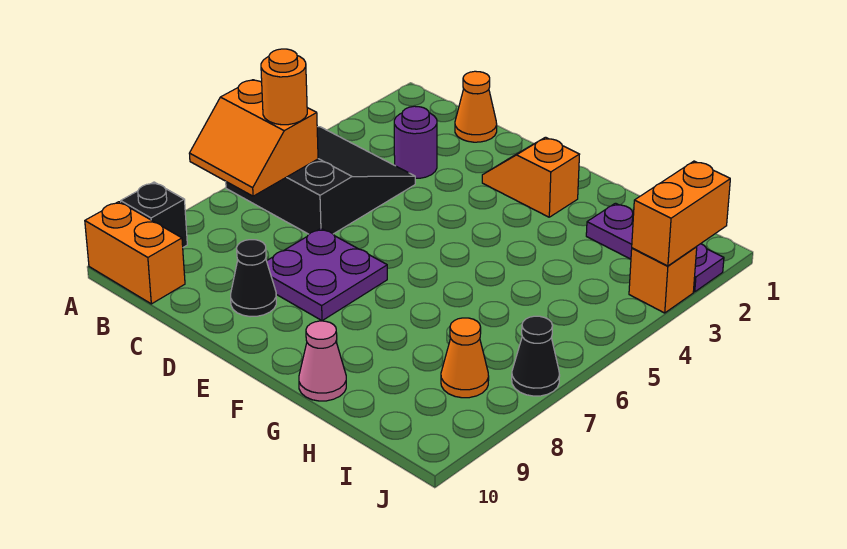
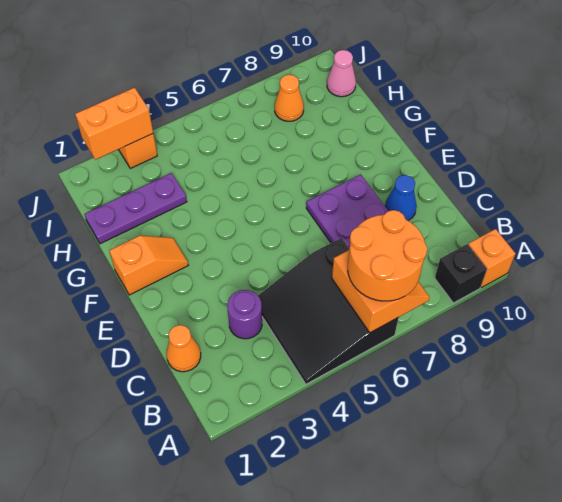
orange brick A10:B10 level 1 -> orange brick A10 level 1
orange round brick B6 level 3 -> orange round brick A6:B7 level 3
black cone D9 level 1 -> blue cone D9 level 1
orange slope E2:F2 level 1 top F -> orange slope F1:F2 level 1 top 1
pink cone G10 level 1 -> pink cone I10 level 1
purple plate H2:J2 level 1 -> purple plate H1:H3 level 1
black cone J7 level 1 -> none

